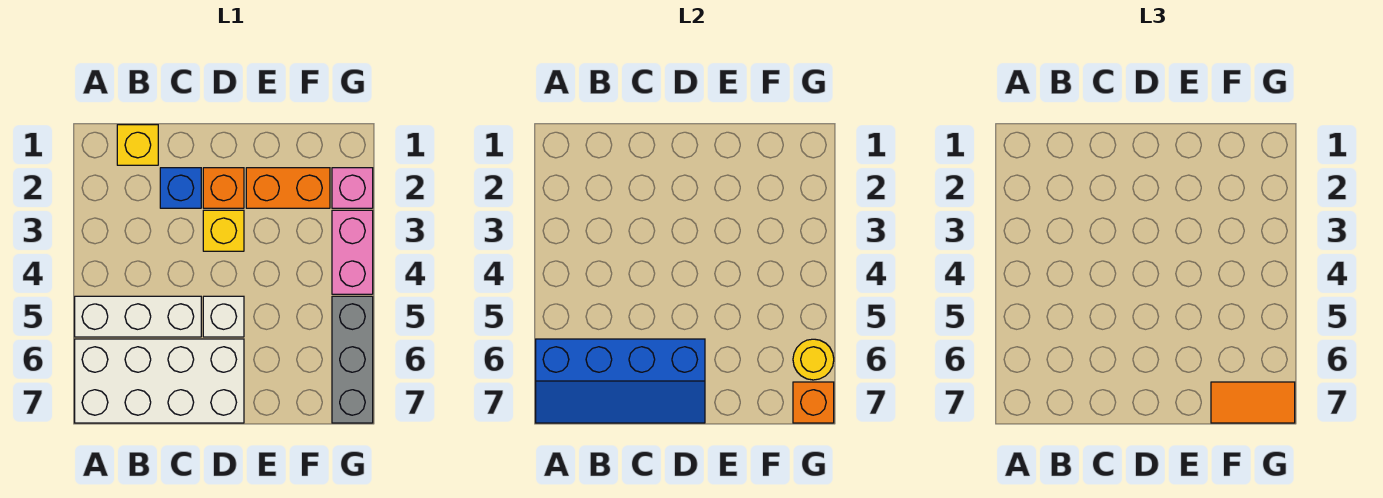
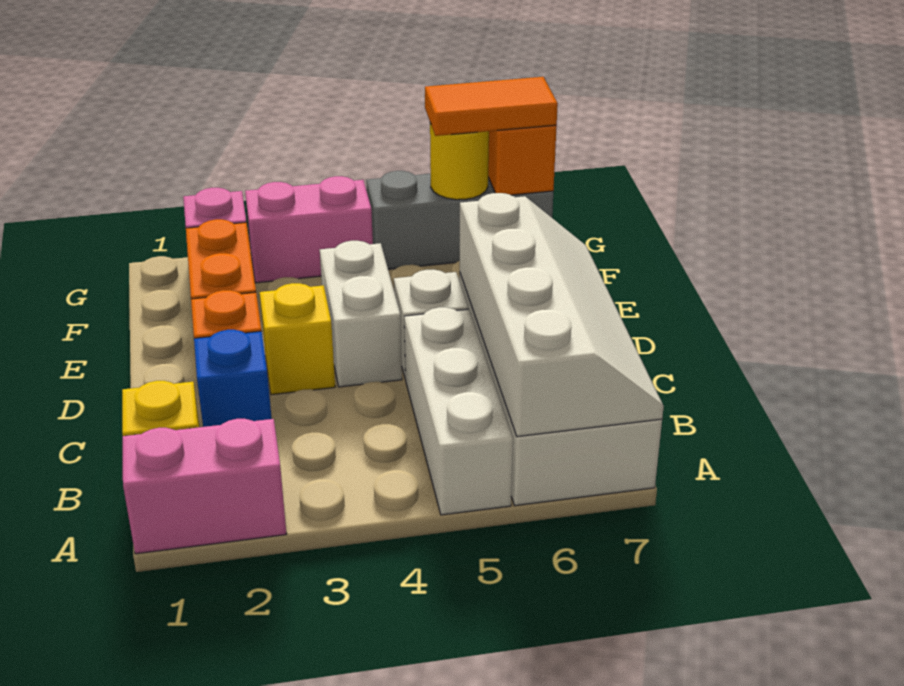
none -> pink brick A1:A2 level 1
blue slope A6:D7 level 2 top 6 -> white slope A6:D7 level 2 top 6
none -> white brick D4:E4 level 1
orange tile F7:G7 level 3 -> orange tile G6:G7 level 3

